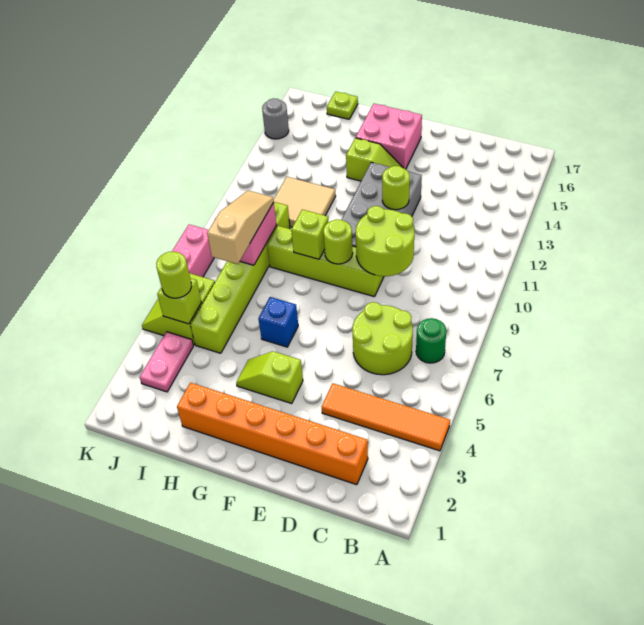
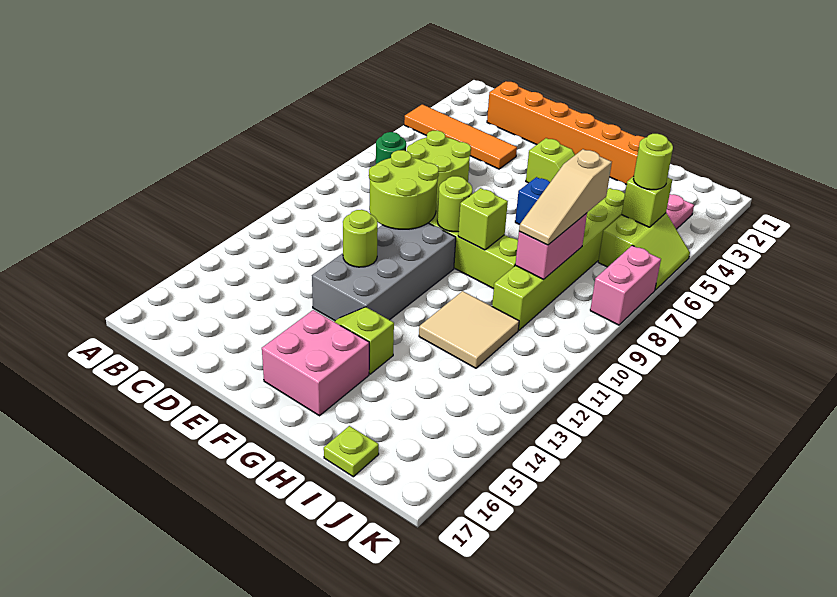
grey round brick K15 level 1 -> none

